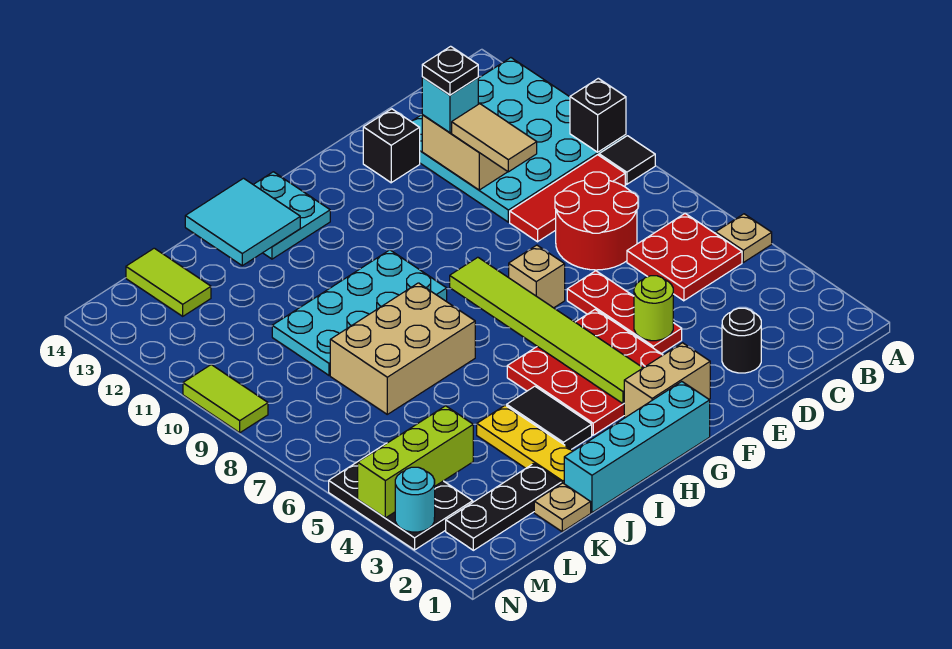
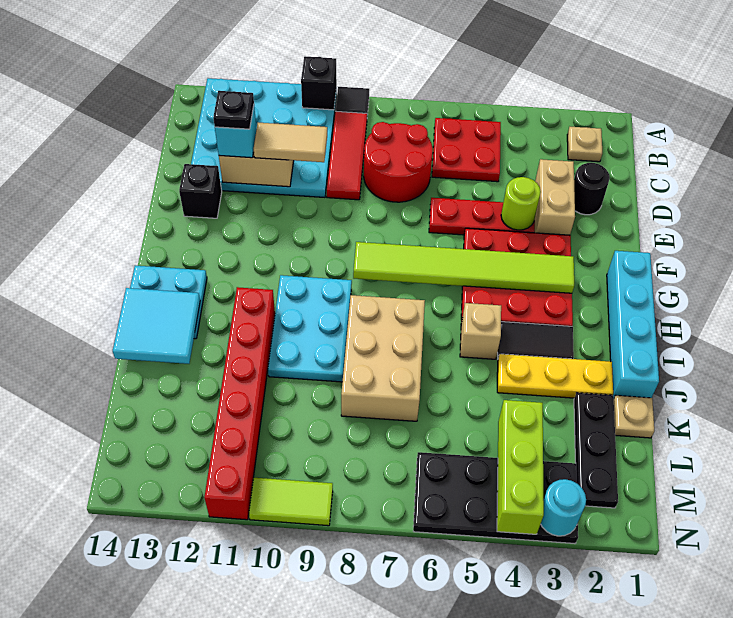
tan plate A5 level 1 -> tan plate B2 level 1
tan brick F2:G2 level 1 -> tan brick D3:E3 level 1
tan brick F7 level 1 -> tan brick I5 level 1
cyan plate H9:K10 level 1 -> cyan plate H9:J10 level 1
none -> red brick I11:N11 level 1
lime tile L13:L14 level 1 -> none
black plate M3:N5 level 1 -> black plate M3:N6 level 1

